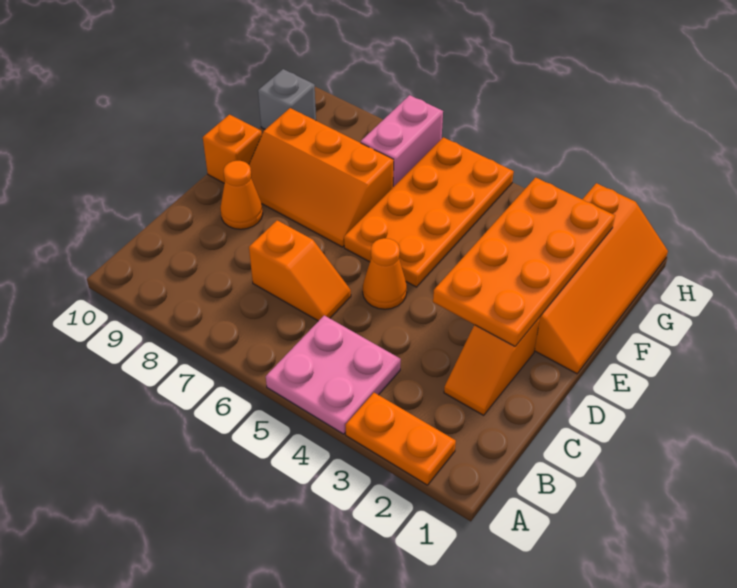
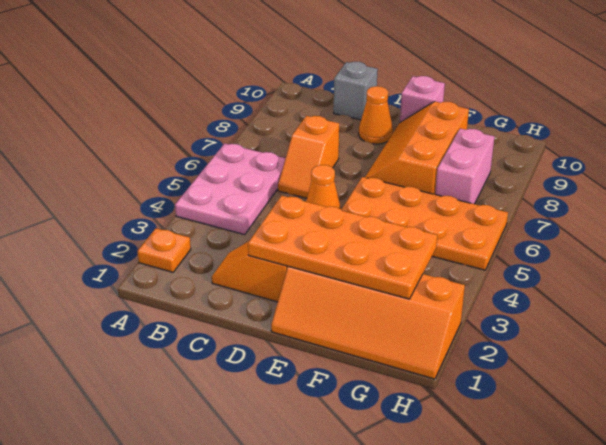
orange plate A2:A3 level 1 -> orange plate A2 level 1
pink plate A4:B5 level 1 -> pink plate A4:B6 level 1
orange brick E10 level 1 -> pink brick E10 level 1
pink brick G7:H7 level 1 -> pink brick G7:G8 level 1
grey brick G10 level 1 -> grey brick C10 level 1

